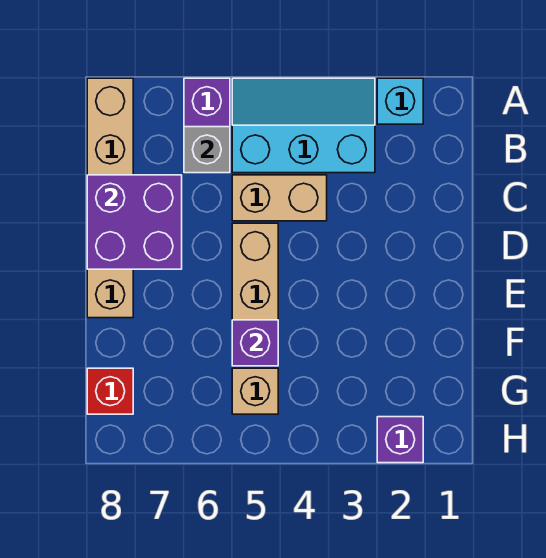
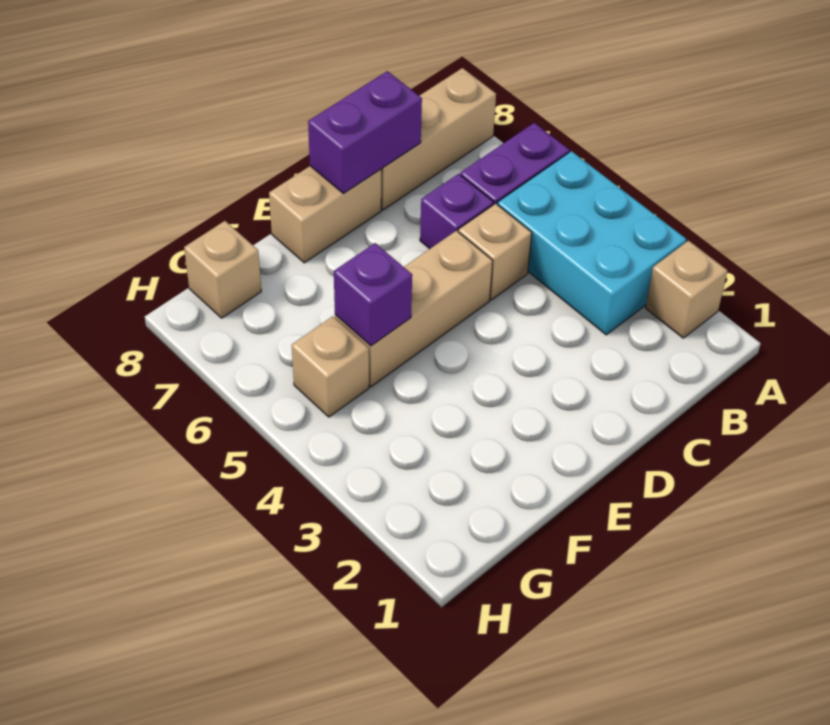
cyan brick A2 level 1 -> tan brick A2 level 1
cyan slope A3:B5 level 1 top B -> cyan brick A3:B5 level 1
grey brick B6 level 2 -> none
tan brick C4:C5 level 1 -> tan brick C5 level 1
purple brick C7:D8 level 2 -> purple brick C8:D8 level 2
red brick G8 level 1 -> tan brick G8 level 1
purple brick H2 level 1 -> purple brick C6 level 1

